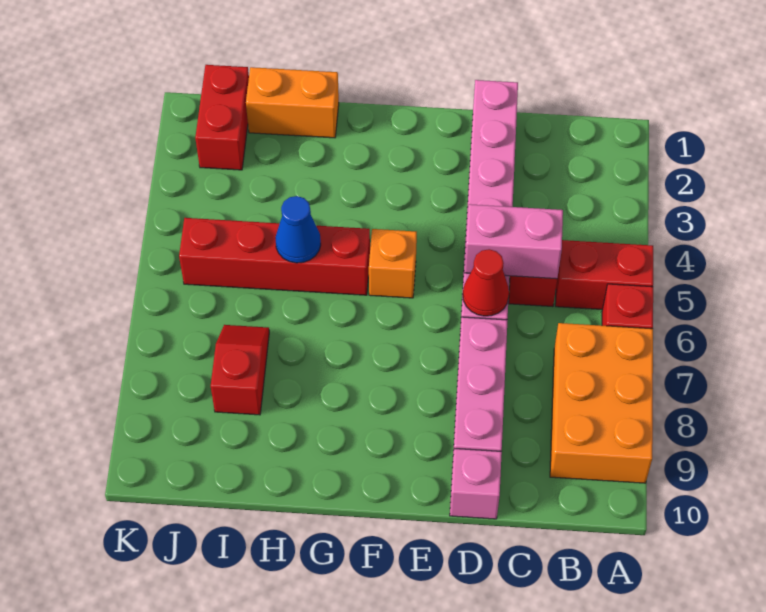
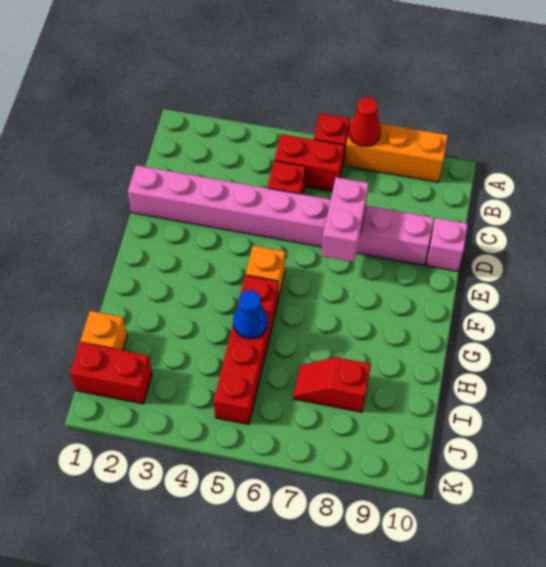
red brick A5:B5 level 1 -> red brick B5:B6 level 1
orange brick A7:B9 level 1 -> orange brick A7:A9 level 1
pink brick C5:D5 level 2 -> pink brick D7:E7 level 2
red cone D6 level 2 -> red cone A7 level 2
orange brick H1:I1 level 1 -> orange brick I1 level 1

